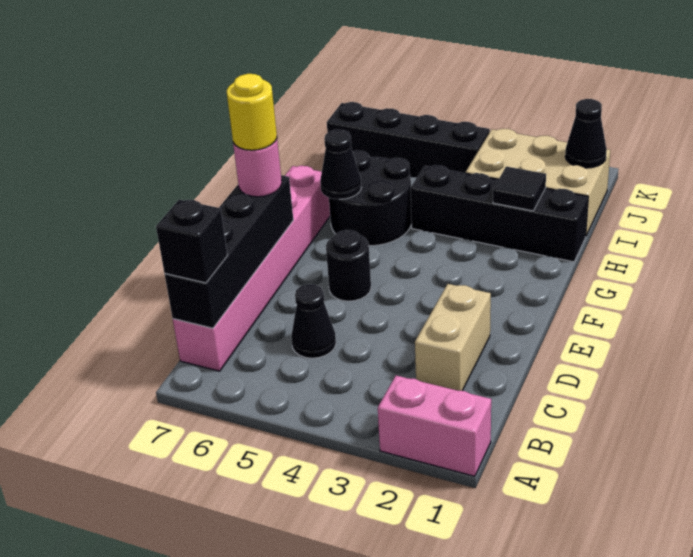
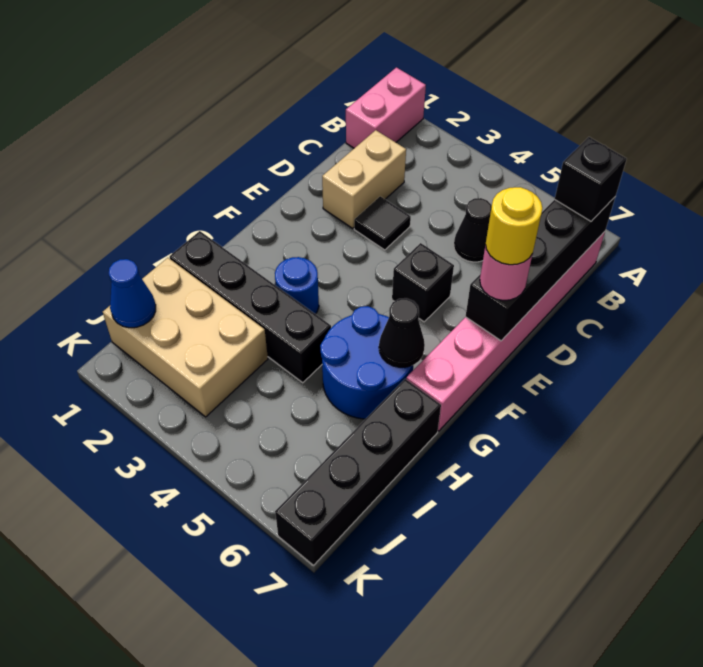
pink brick A1:A2 level 1 -> pink brick A1:B1 level 1
black round brick E5 level 1 -> black brick E5 level 1
none -> blue round brick G3 level 1
black round brick G5:H6 level 1 -> blue round brick G5:H6 level 1
black tile H2 level 2 -> black tile D3 level 1
black cone J1 level 2 -> blue cone J1 level 2
black brick J4:J7 level 1 -> black brick H7:K7 level 1

